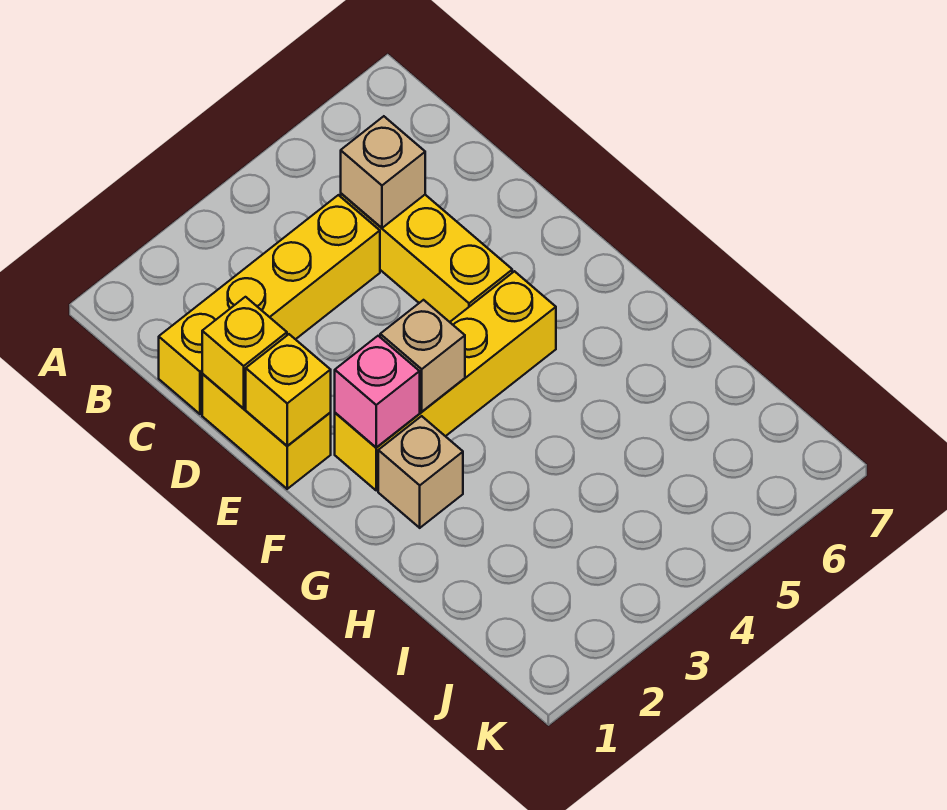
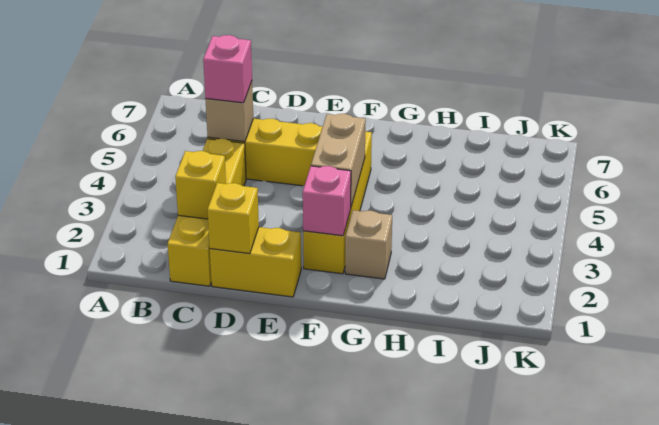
none -> pink brick C5 level 3
yellow brick E1 level 2 -> yellow brick C2 level 2
tan brick F3 level 2 -> tan brick F3:F4 level 2

